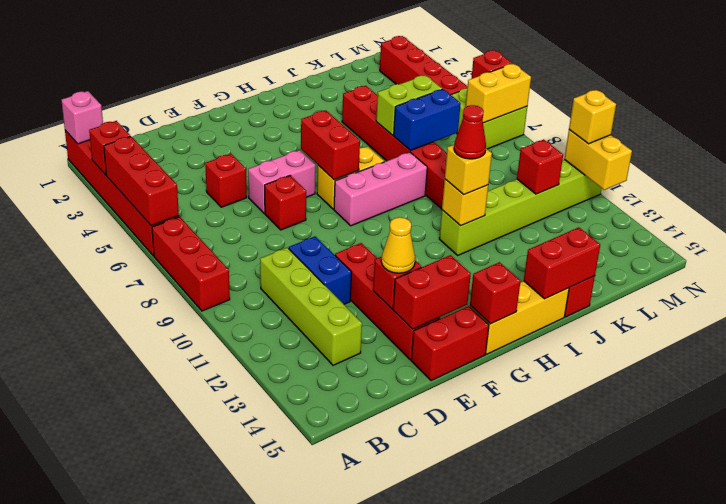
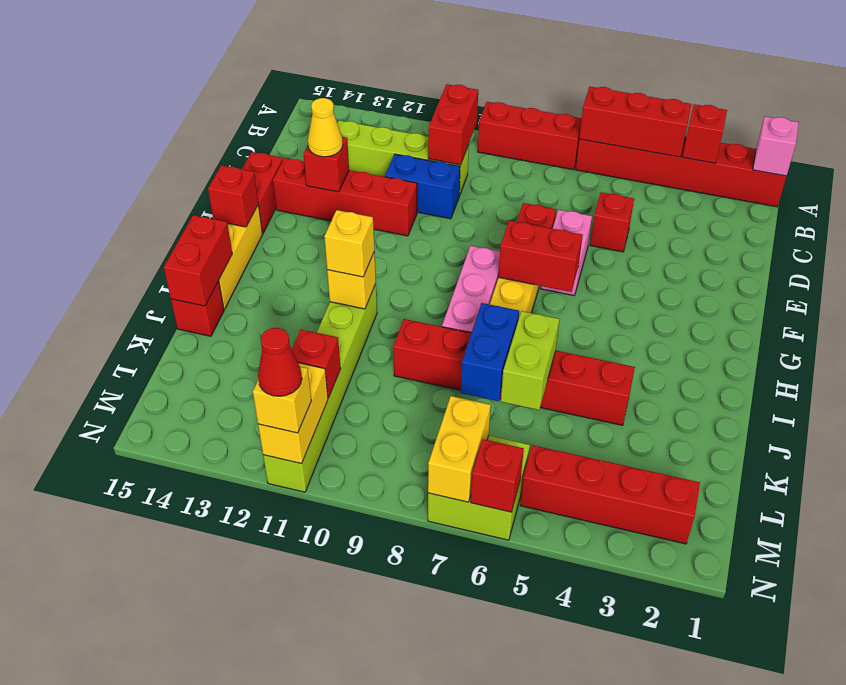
red brick E14:F14 level 2 -> red brick B10:C10 level 2
red cone I11 level 4 -> red cone N11 level 4
yellow brick N11:N12 level 2 -> yellow brick M11:N11 level 2

